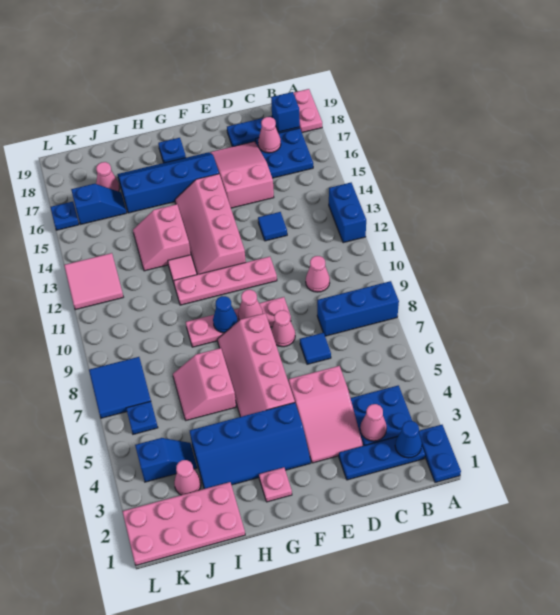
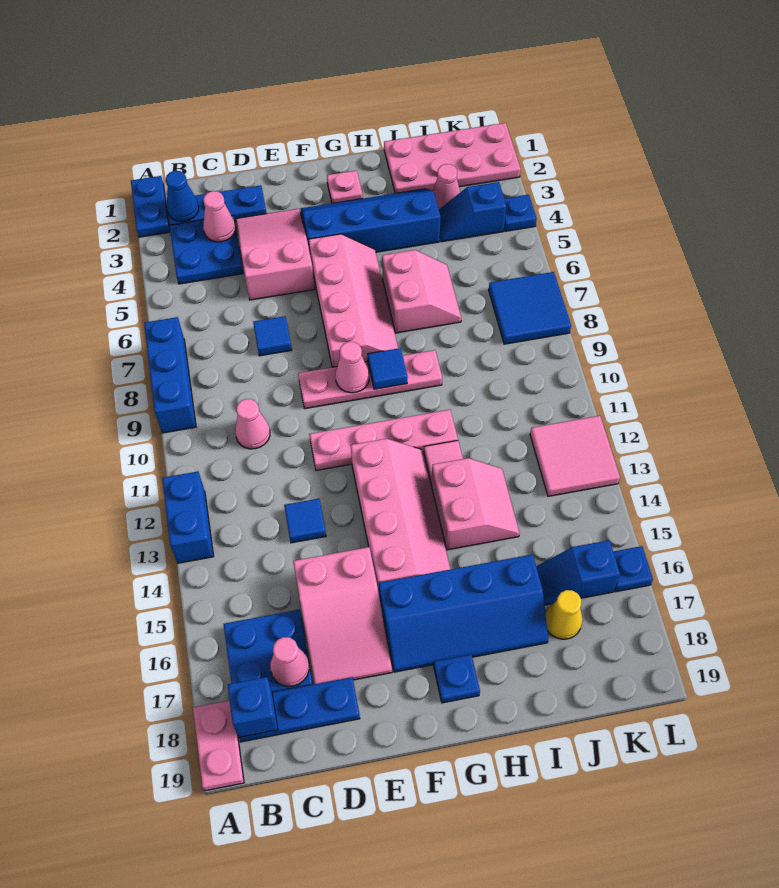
blue brick A8:C8 level 1 -> blue brick A7:A9 level 1
pink cone E8 level 1 -> none
blue cone G9 level 2 -> blue tile G9 level 2
pink cone J17 level 1 -> yellow cone J17 level 1
blue plate K6 level 1 -> blue plate L4 level 1

